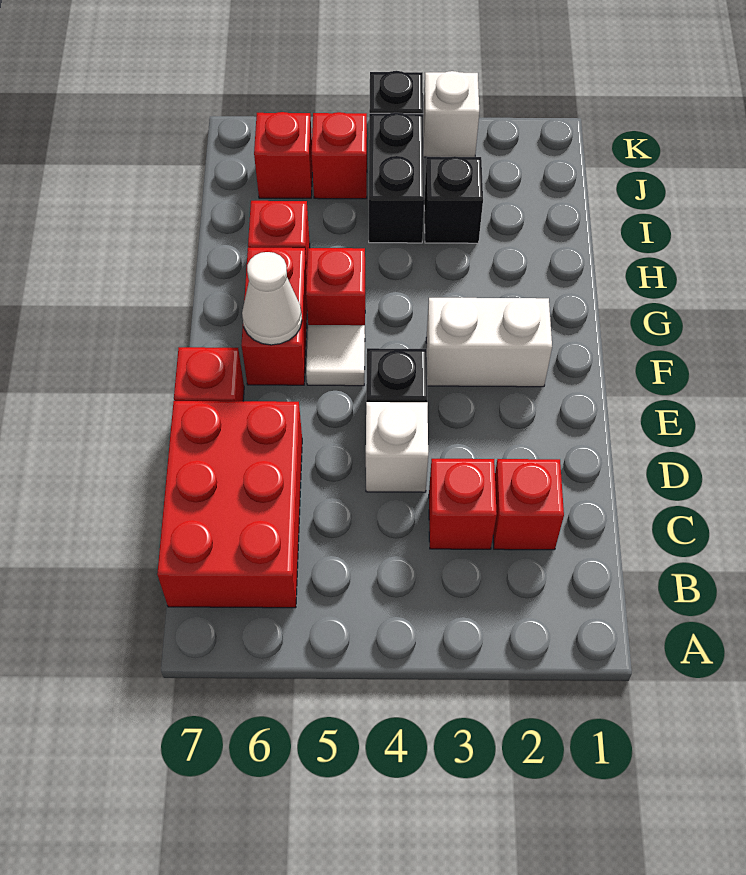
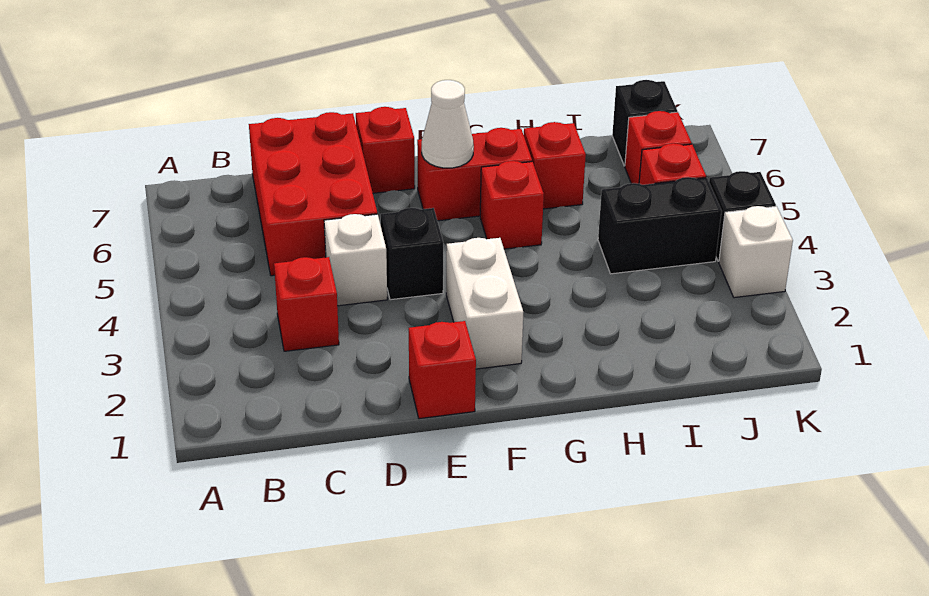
red brick B6:D7 level 1 -> red brick C5:D7 level 1
red brick C2 level 1 -> red brick E1 level 1
white tile F5 level 1 -> none
black brick I3 level 1 -> black brick J7 level 1

